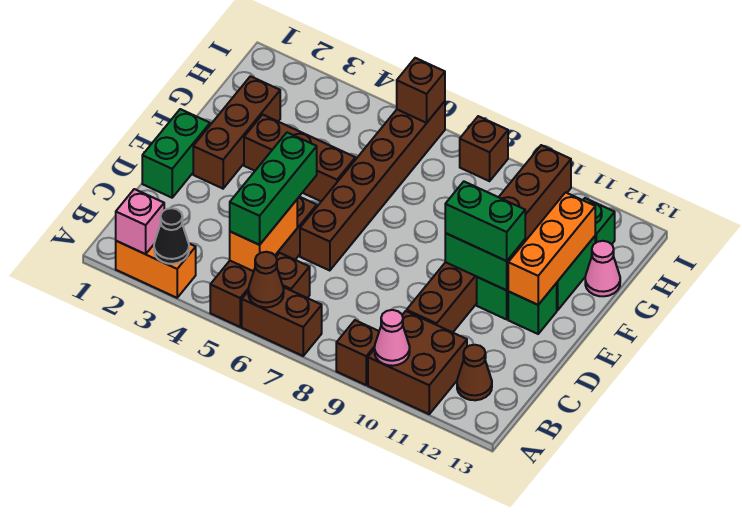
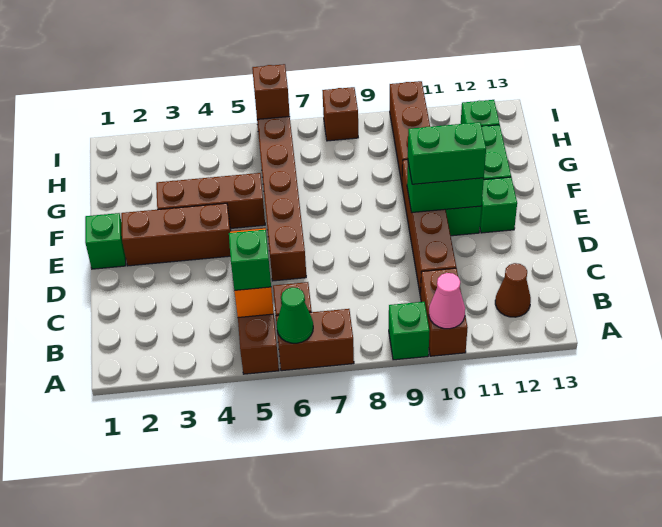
orange brick A2:A3 level 1 -> none
pink brick A2 level 2 -> none
black cone A3 level 2 -> none
brown cone A6 level 2 -> green cone A6 level 2
brown brick A9 level 1 -> green brick A9 level 1
brown brick A10:B11 level 1 -> brown brick A10:B10 level 1
green brick B5:D5 level 3 -> green brick B5 level 3
green brick D1:E1 level 1 -> green brick E1 level 1
brown brick E2:G2 level 1 -> brown brick E2:E4 level 1
orange brick E12:G12 level 2 -> none
pink cone G13 level 1 -> none

